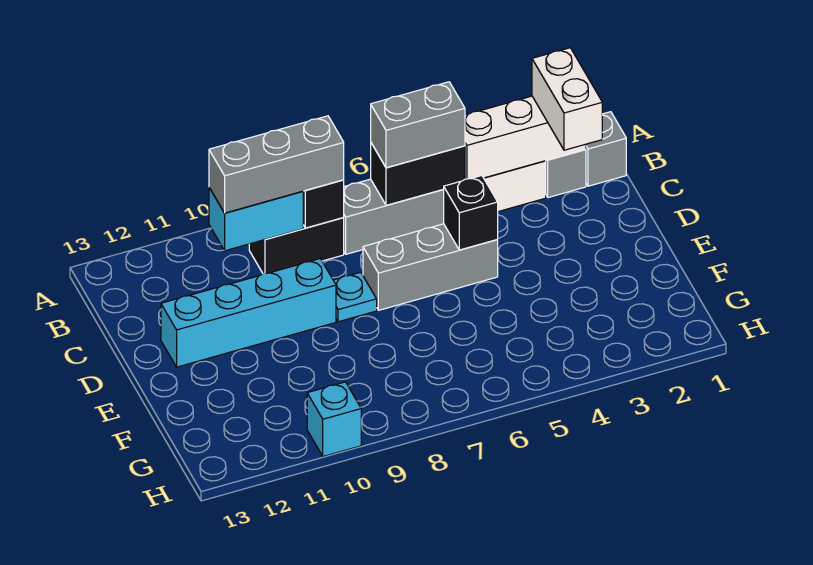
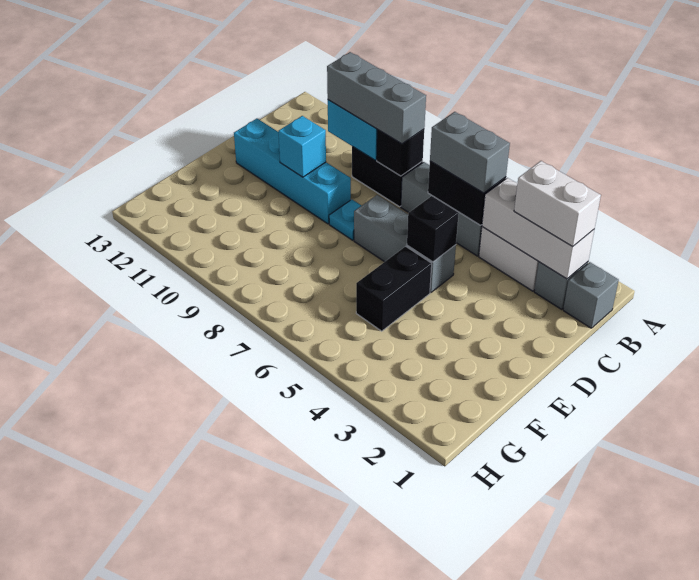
white brick B2:C2 level 3 -> white brick B2:B3 level 3
none -> black brick E5:F5 level 1
cyan brick H10 level 1 -> cyan brick D10 level 2

